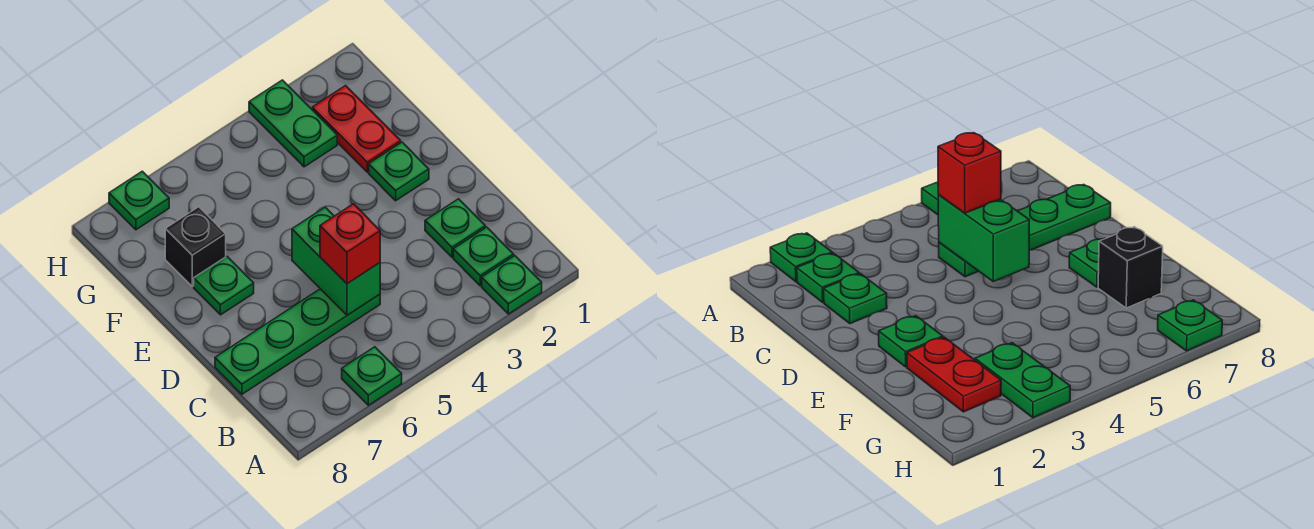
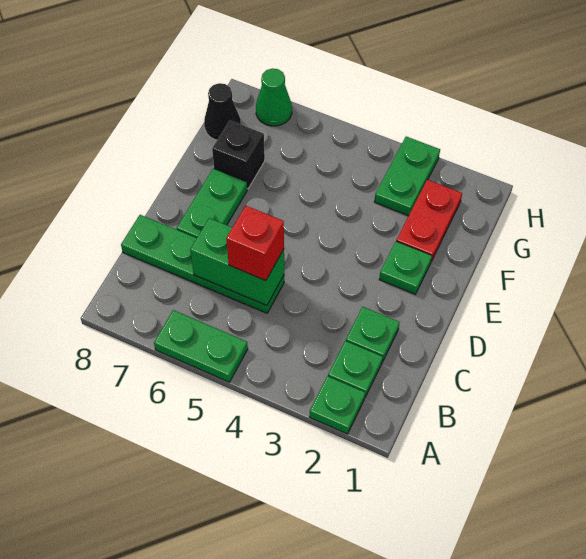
green plate A6 level 1 -> green plate A5:A6 level 1
green brick C5:D5 level 2 -> green brick C5:C6 level 2
green plate E7 level 1 -> green plate D7:E7 level 1
none -> black cone G8 level 1
green plate H7 level 1 -> green cone H7 level 1

